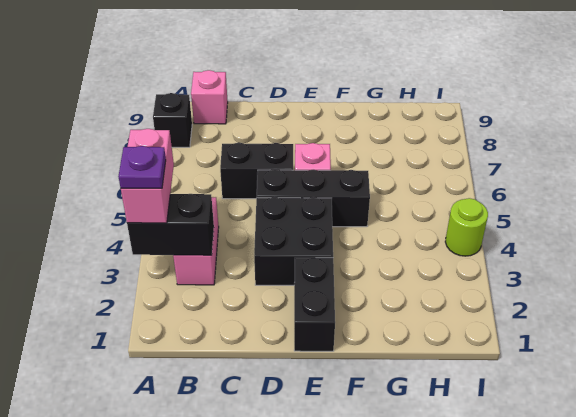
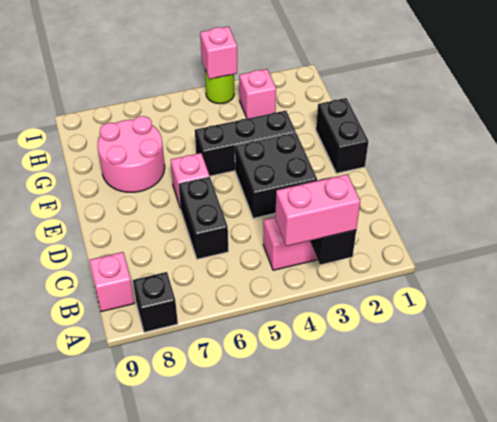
purple plate A3 level 4 -> none
black brick D5:F5 level 1 -> black brick F3:F5 level 1
black brick E1:E2 level 1 -> black brick E1:F1 level 1
none -> pink round brick F7:G8 level 1
none -> pink brick H3 level 1
none -> pink brick I4 level 2

